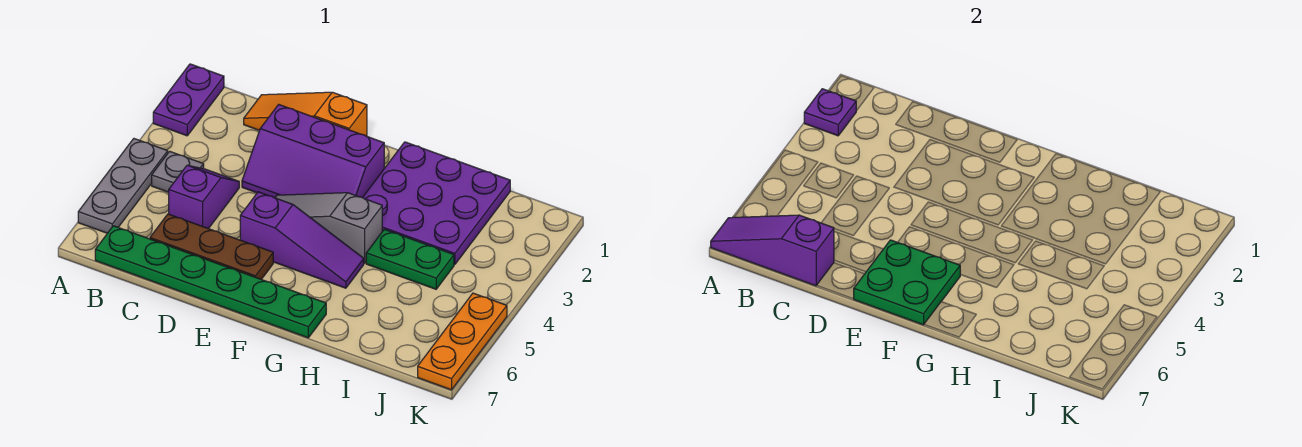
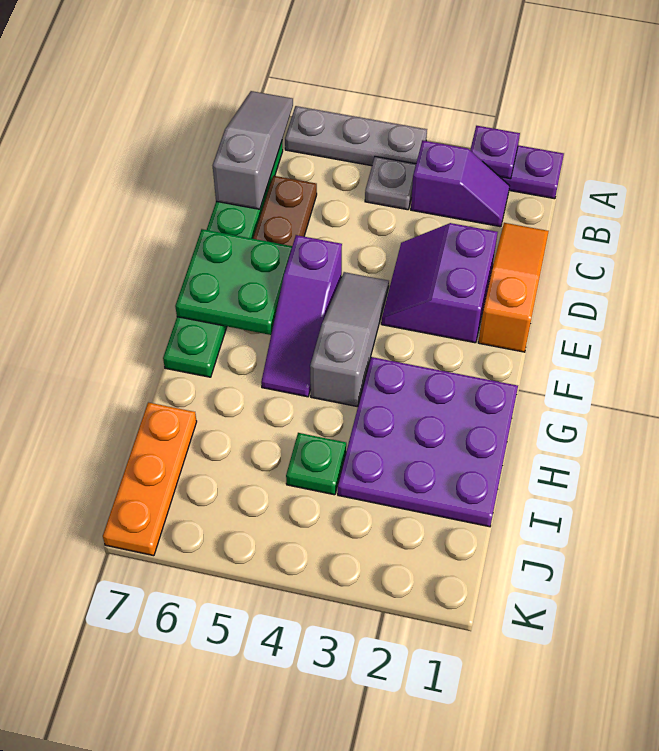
purple slope A7:C7 level 2 top C -> grey slope A7:C7 level 2 top C
purple slope C4:C5 level 1 top 5 -> purple slope B2:B3 level 1 top 3
purple slope D2:F3 level 1 top 2 -> purple slope D2:E3 level 1 top 2
green plate H4:I4 level 1 -> green plate I4 level 1
orange plate K5:K7 level 1 -> orange plate I7:K7 level 1

